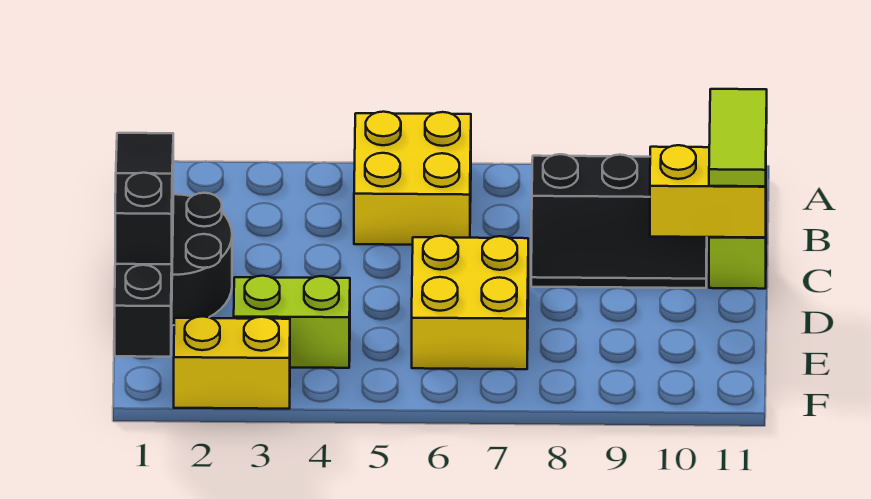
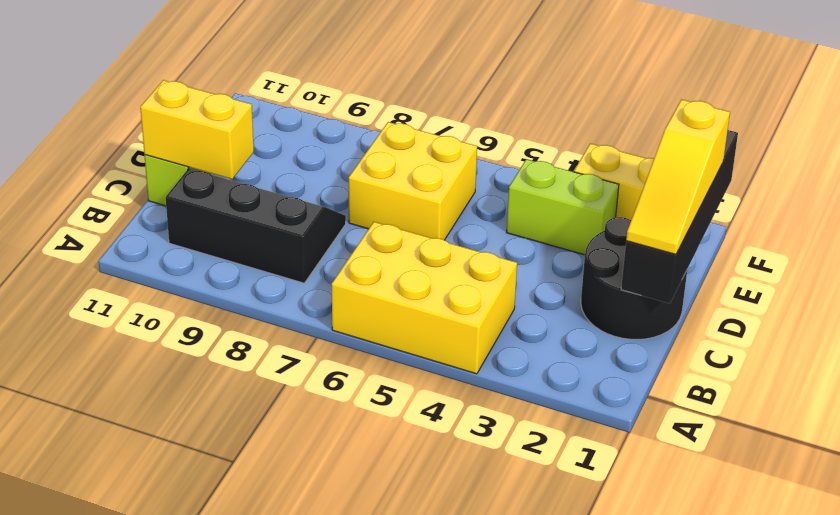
yellow brick A5:B6 level 1 -> yellow brick A4:B6 level 1
lime tile B11:C11 level 3 -> none
black slope C1:E1 level 3 top E -> yellow slope C1:E1 level 3 top E

